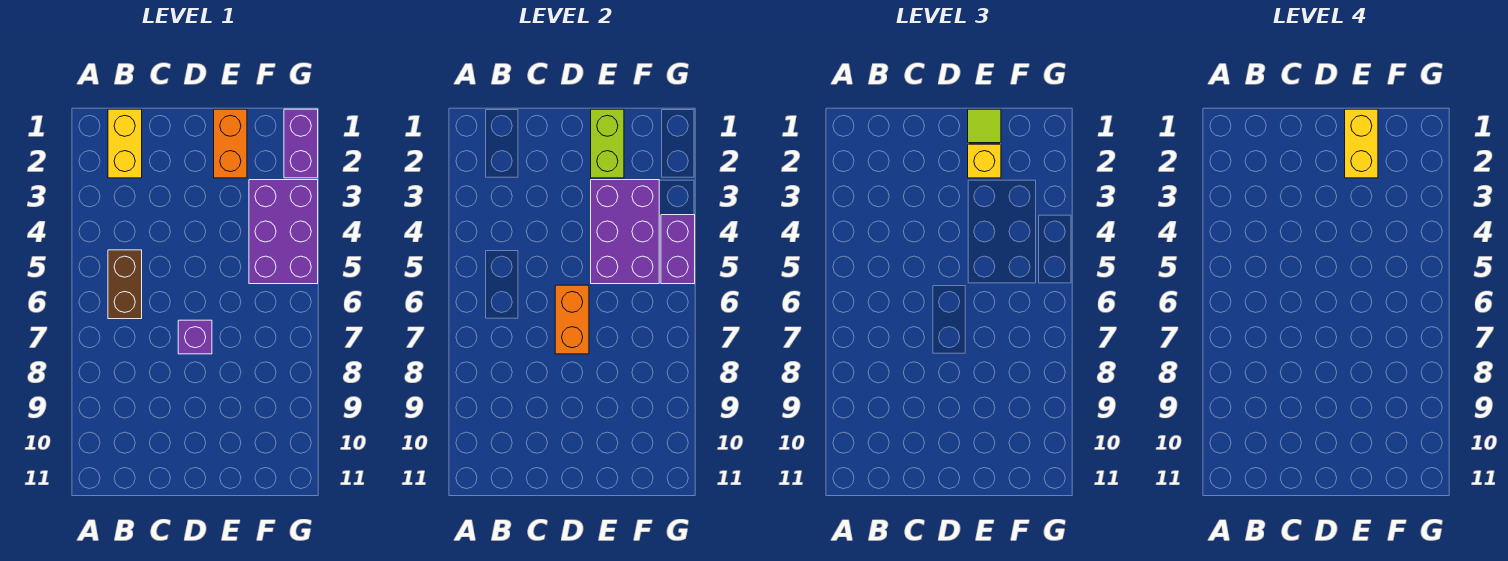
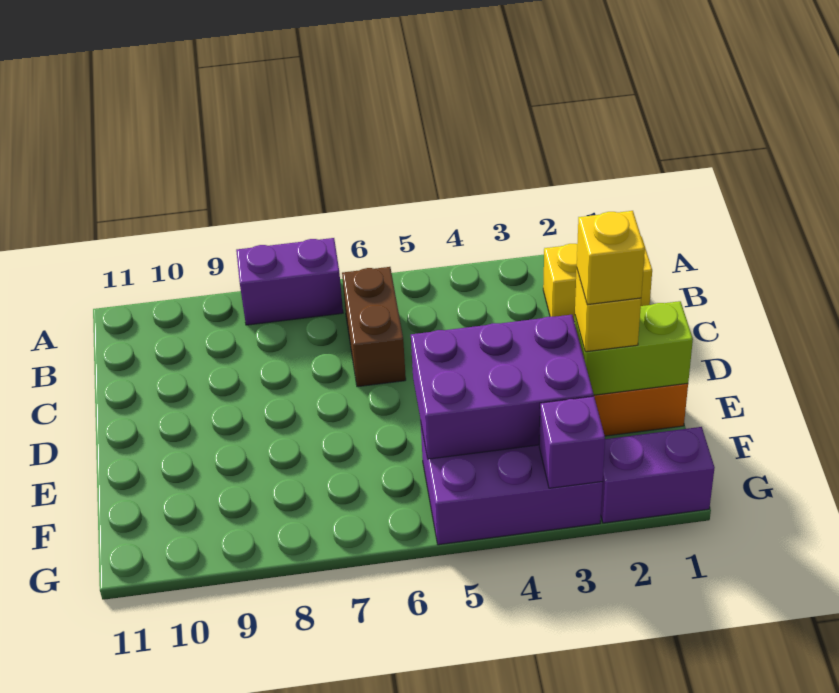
brown brick B5:B6 level 1 -> brown brick B6:C6 level 1
orange brick D6:D7 level 2 -> none
purple brick D7 level 1 -> purple brick G3 level 2
lime tile E1 level 3 -> none
yellow brick E1:E2 level 4 -> yellow brick E2 level 4
purple brick G4:G5 level 2 -> purple brick A7:A8 level 1

